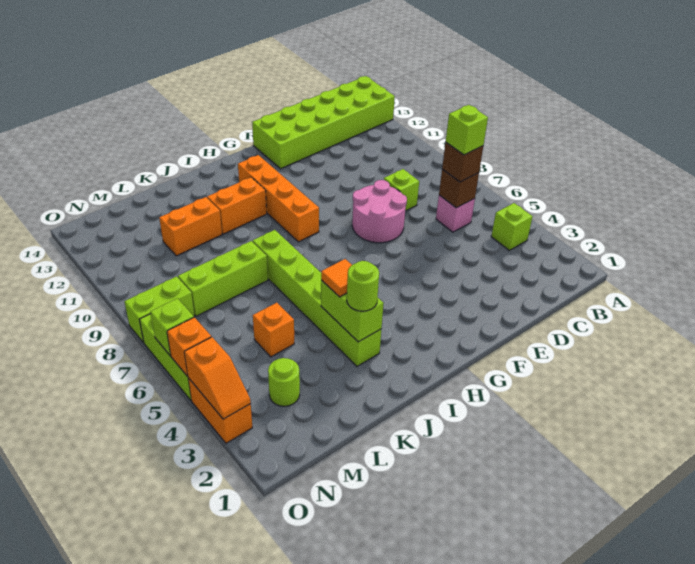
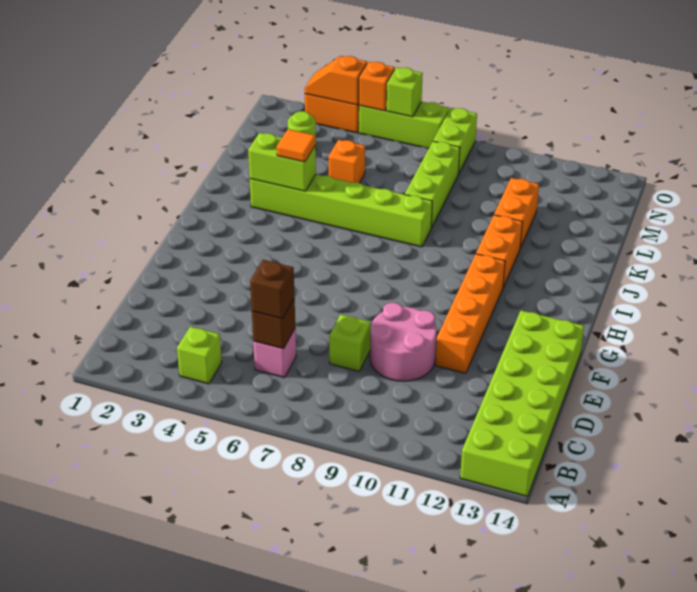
lime brick C6 level 4 -> none
pink round brick E7:F8 level 1 -> pink round brick D9:E10 level 1
orange brick H9:H12 level 1 -> orange brick E11:H11 level 1
lime round brick J3 level 3 -> none

